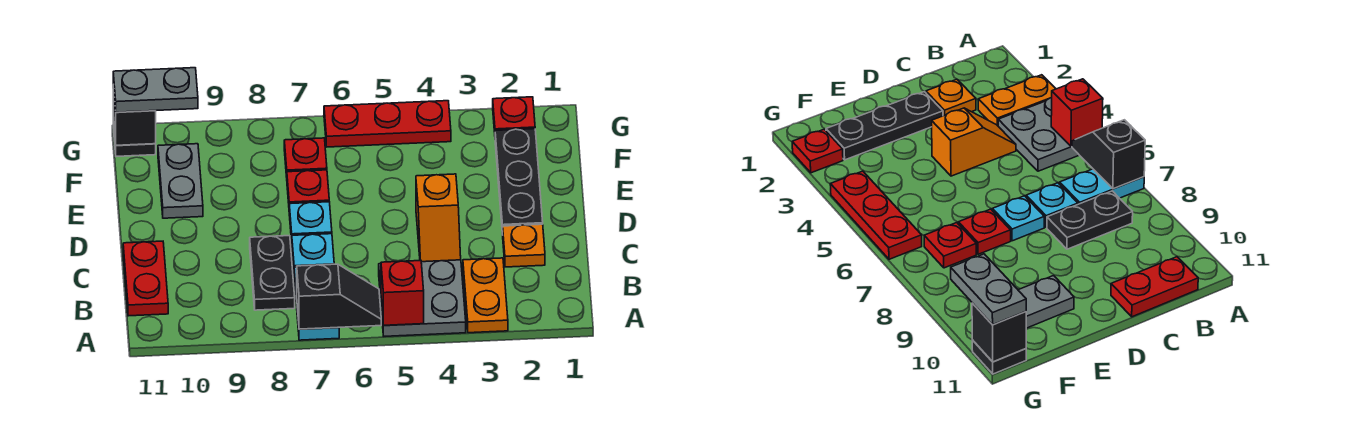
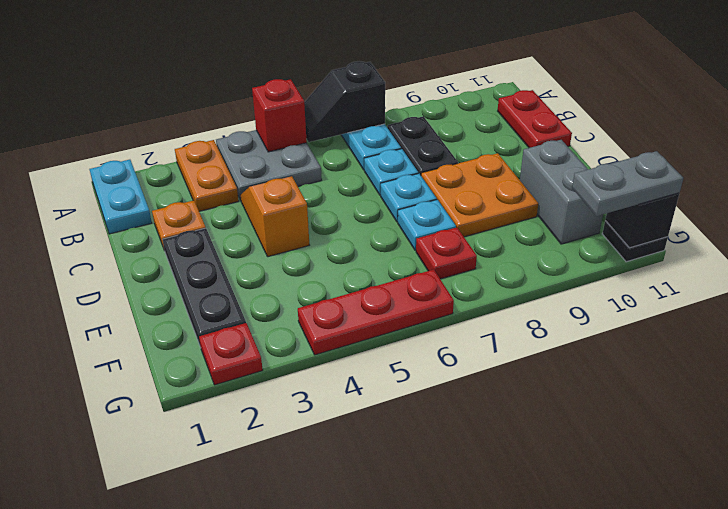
none -> cyan plate A1:B1 level 1
none -> orange plate D8:E9 level 1
red plate E7 level 1 -> cyan plate E7 level 1
grey plate E10:F10 level 1 -> grey brick E10:F10 level 1

